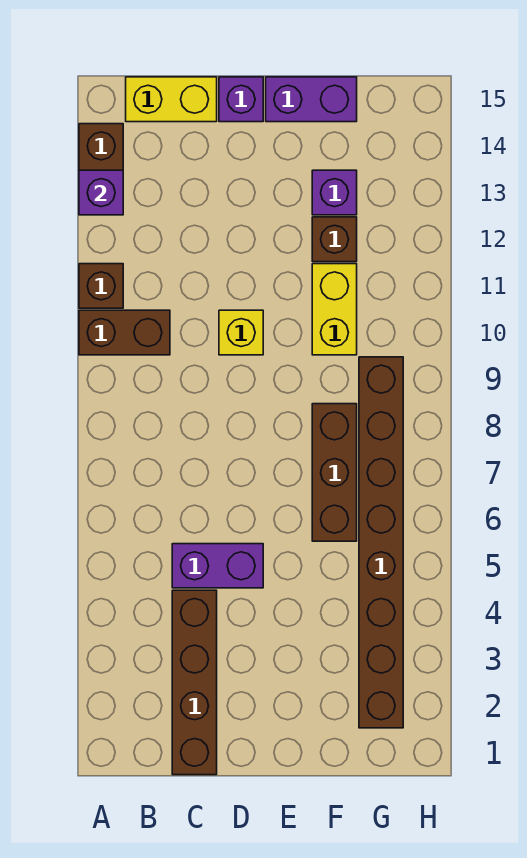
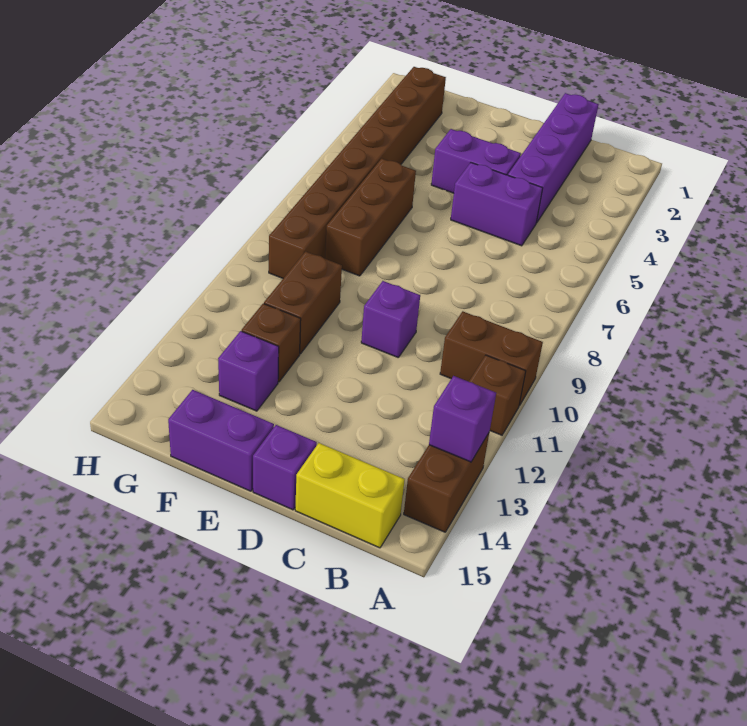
brown brick C1:C4 level 1 -> purple brick C1:C4 level 1
none -> purple brick D4:E4 level 1
yellow brick D10 level 1 -> purple brick D10 level 1
yellow brick F10:F11 level 1 -> brown brick F10:F11 level 1

